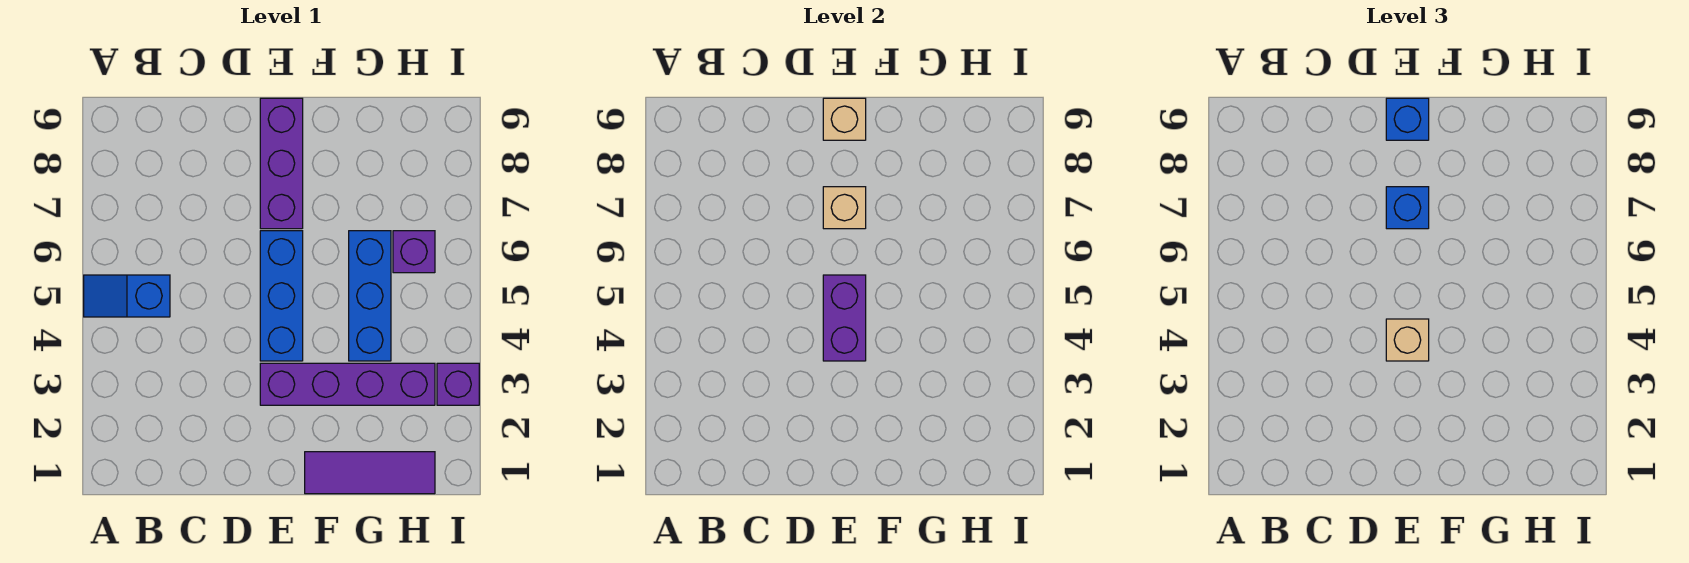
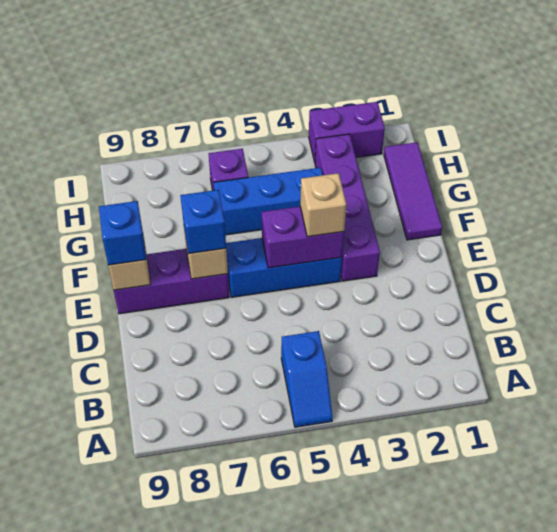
purple brick I3 level 1 -> purple brick I2:I3 level 1

